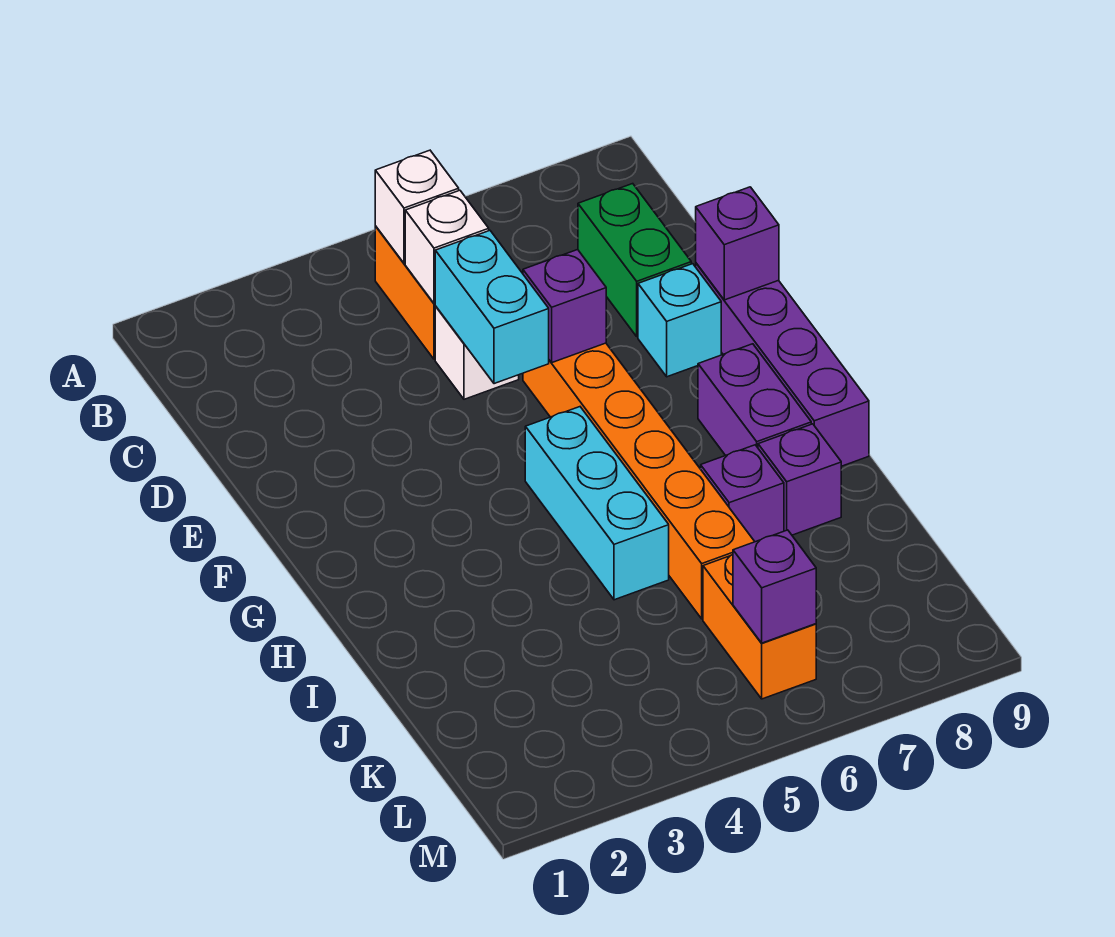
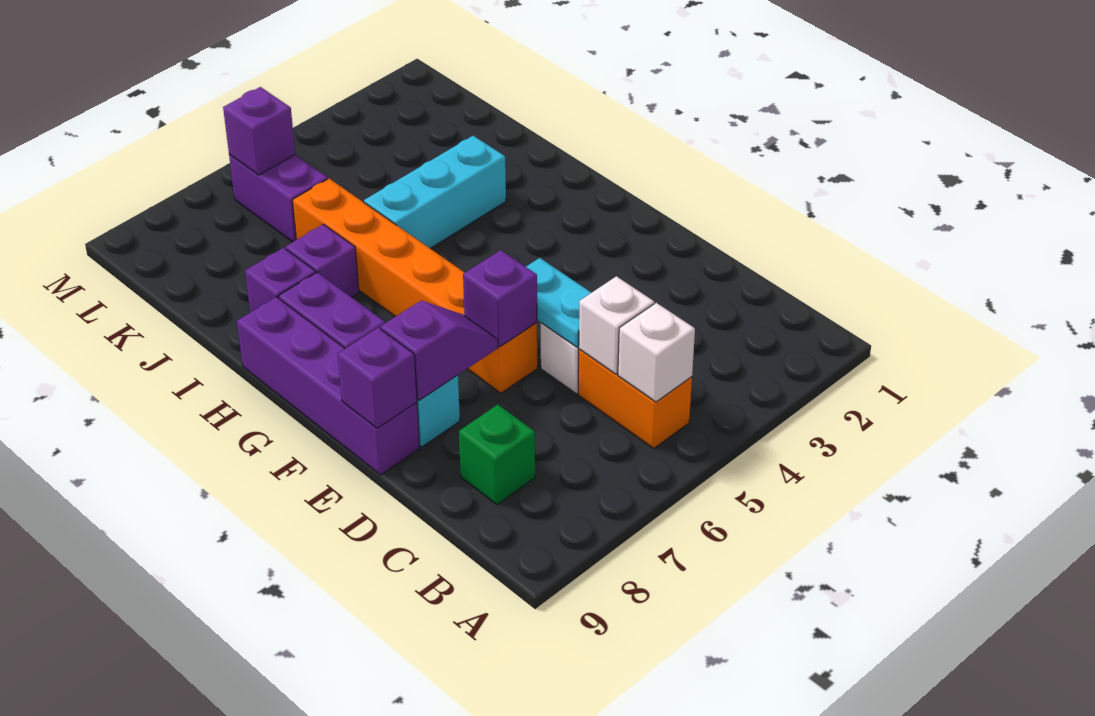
green brick C8:D8 level 1 -> green brick C8 level 1
cyan brick D5:E5 level 2 -> cyan plate D5:E5 level 2
none -> purple slope E7:E8 level 2 top 8
cyan brick G5:I5 level 1 -> cyan brick I3:I5 level 1
orange brick K6:L6 level 1 -> purple brick K6:L6 level 1

